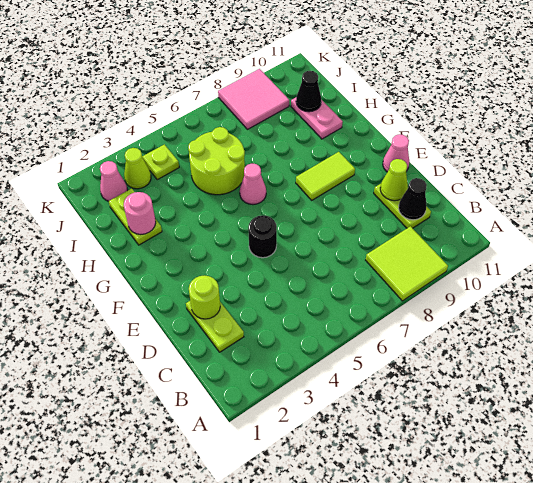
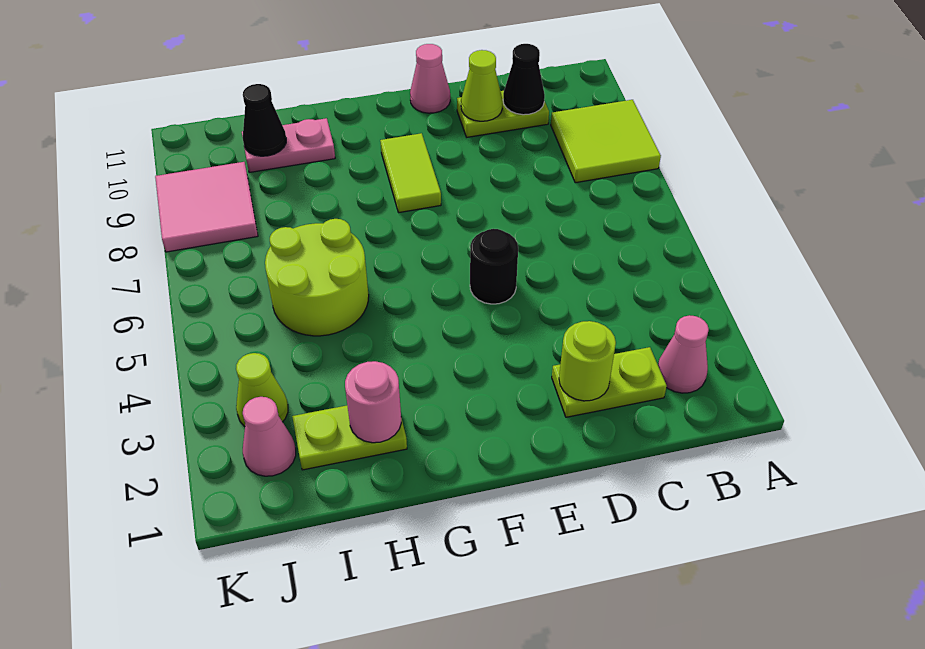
pink cone G6 level 1 -> pink cone B2 level 1
lime plate J4 level 1 -> none

